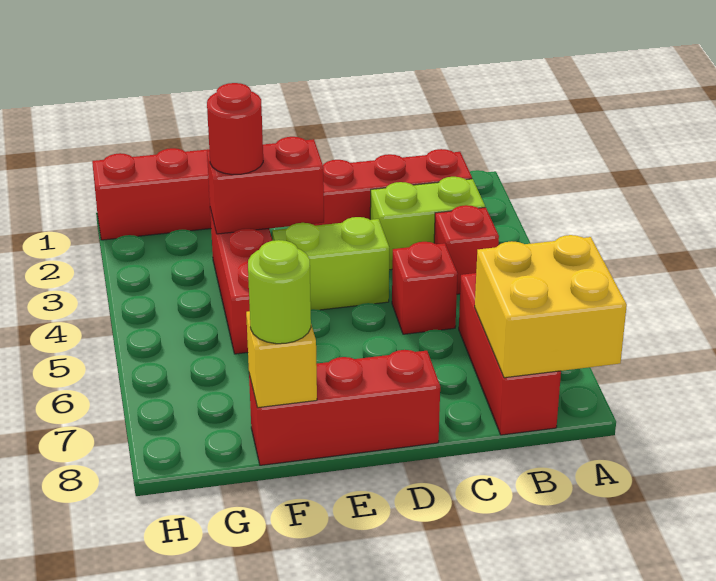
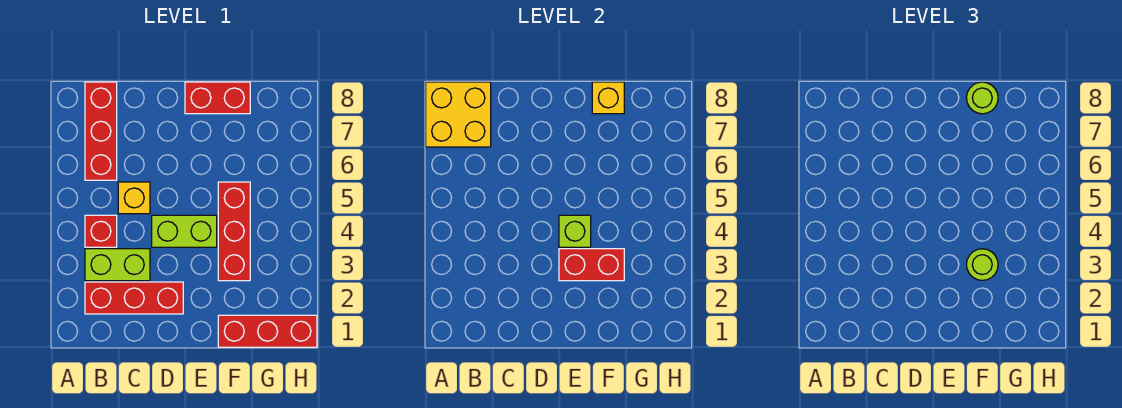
red brick C5 level 1 -> yellow brick C5 level 1
red brick D8:F8 level 1 -> red brick E8:F8 level 1
none -> lime brick E4 level 2
red round brick F3 level 3 -> lime round brick F3 level 3

